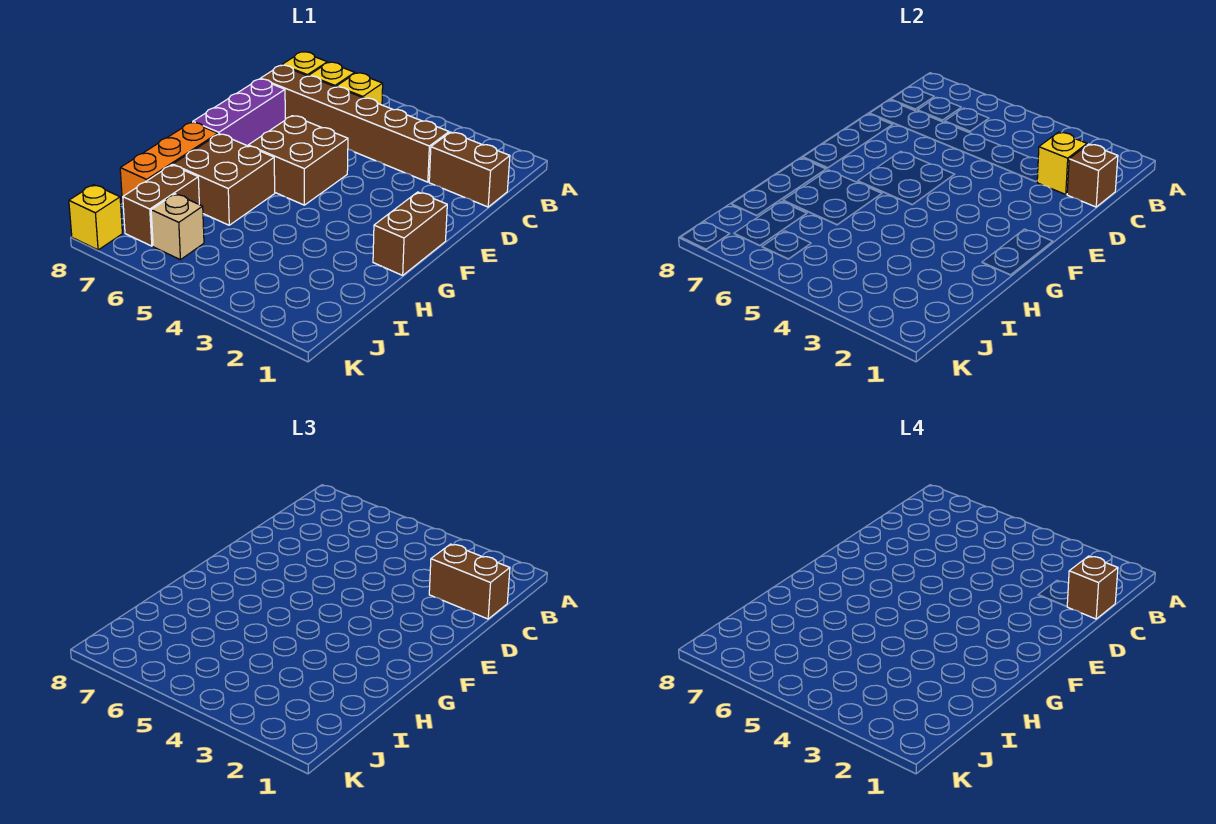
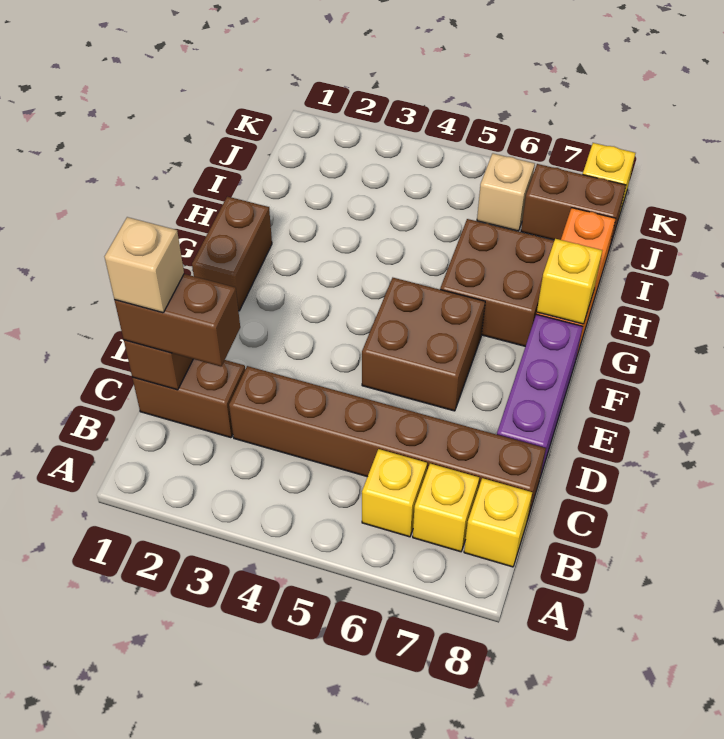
brown brick C1 level 4 -> tan brick C1 level 4
yellow brick C2 level 2 -> yellow brick G8 level 2
brown brick I7:J7 level 1 -> brown brick J7:J8 level 1

